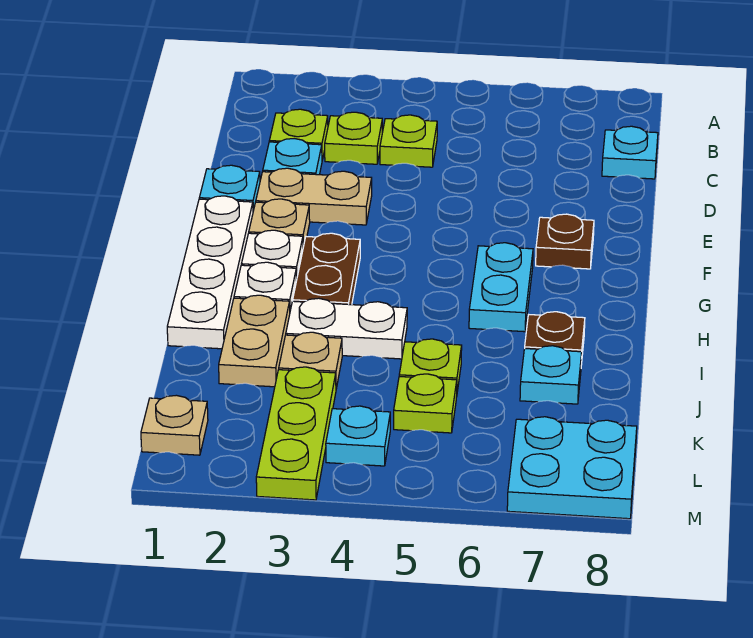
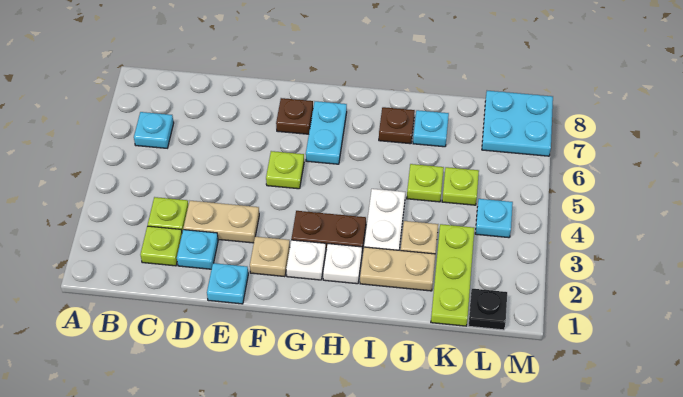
lime plate C4 level 1 -> lime plate F5 level 1
cyan plate C8 level 1 -> cyan plate B6 level 1
tan plate E2:E3 level 1 -> tan plate D3:E3 level 1
white plate F1:I1 level 1 -> none
cyan plate G6:H6 level 1 -> cyan plate G6:G7 level 1
lime plate K3:M3 level 1 -> lime plate K1:K3 level 1
tan plate L1 level 1 -> black plate L1 level 1

